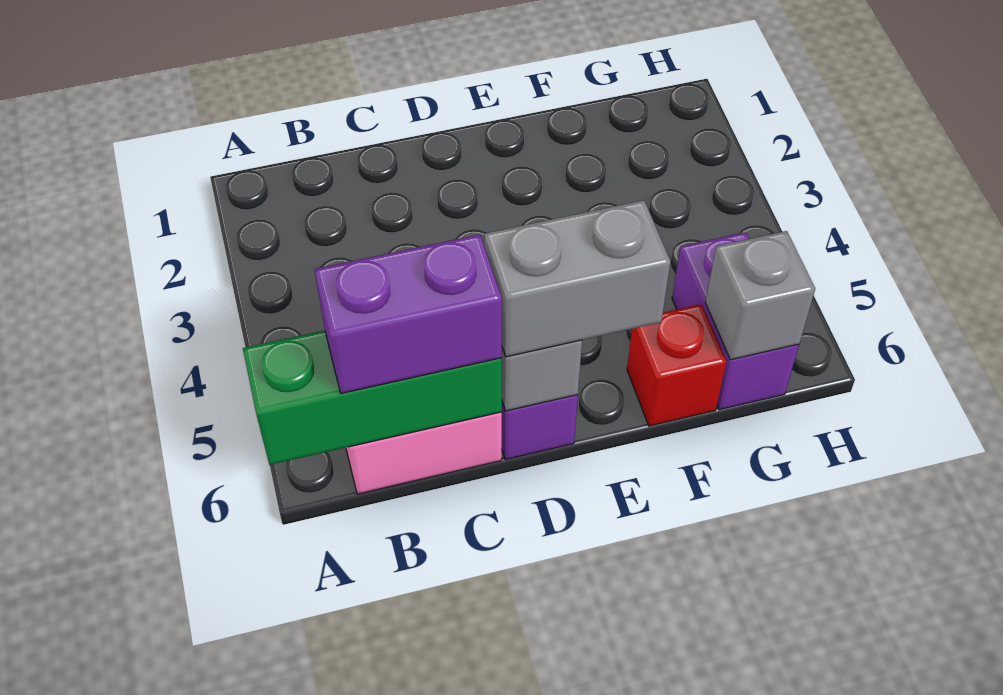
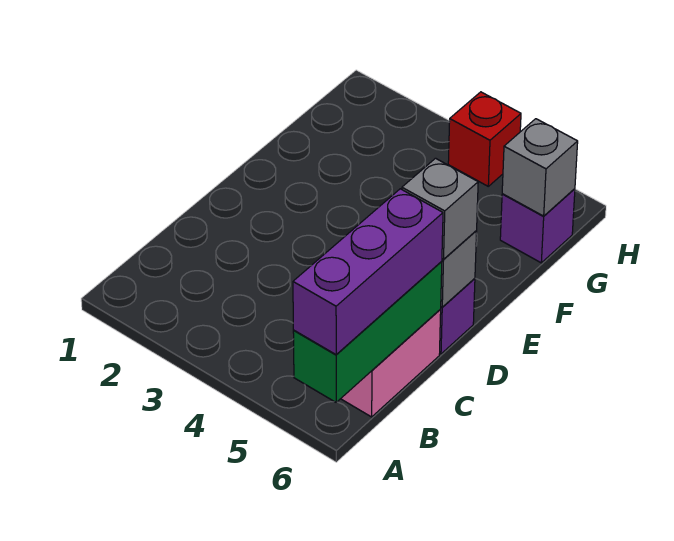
purple brick B6:C6 level 3 -> purple brick A6:C6 level 3
grey brick D6:E6 level 3 -> grey brick D6 level 3
red brick F6 level 1 -> red brick H4 level 1
purple brick G5:G6 level 1 -> purple brick G6 level 1

